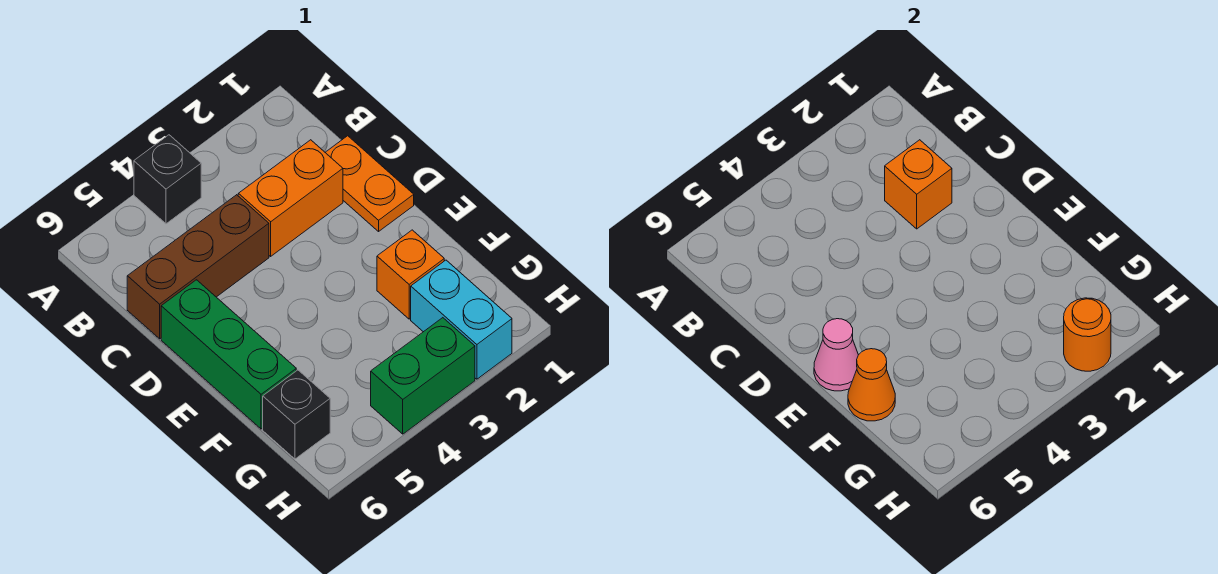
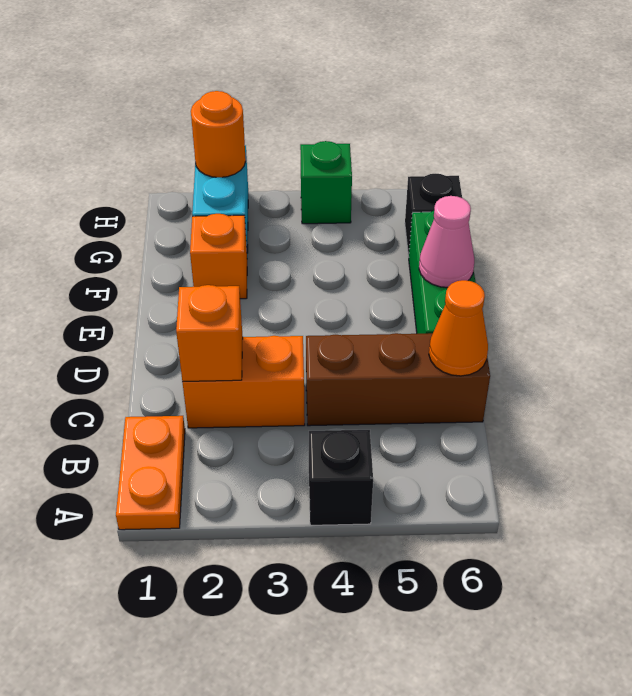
orange plate C1:D1 level 1 -> orange plate A1:B1 level 1
orange cone F6 level 2 -> orange cone C6 level 2
green brick H3:H4 level 1 -> green brick H4 level 1

